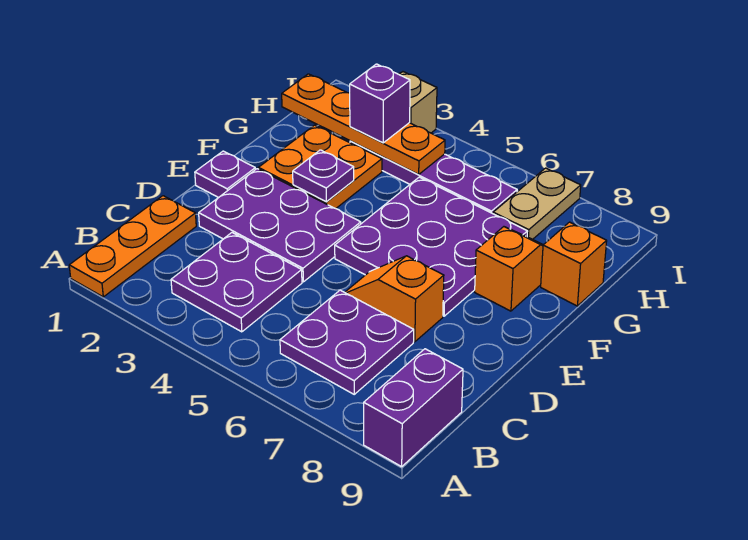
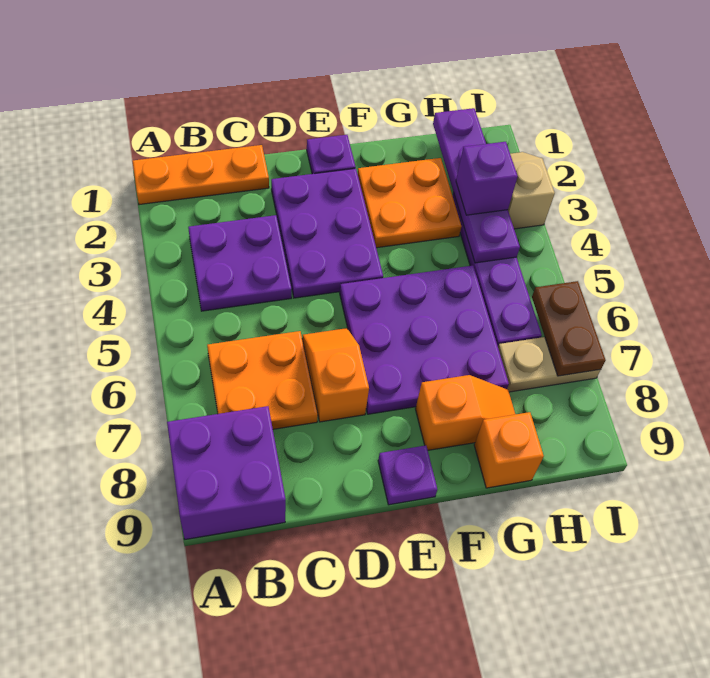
purple brick A9:B9 level 1 -> purple brick A8:B9 level 1
purple plate B6:C7 level 1 -> orange plate B6:C7 level 1
purple plate F3 level 2 -> purple plate E9 level 1
orange plate H1:H4 level 2 -> purple plate H1:H4 level 2
none -> brown plate I6:I7 level 2

